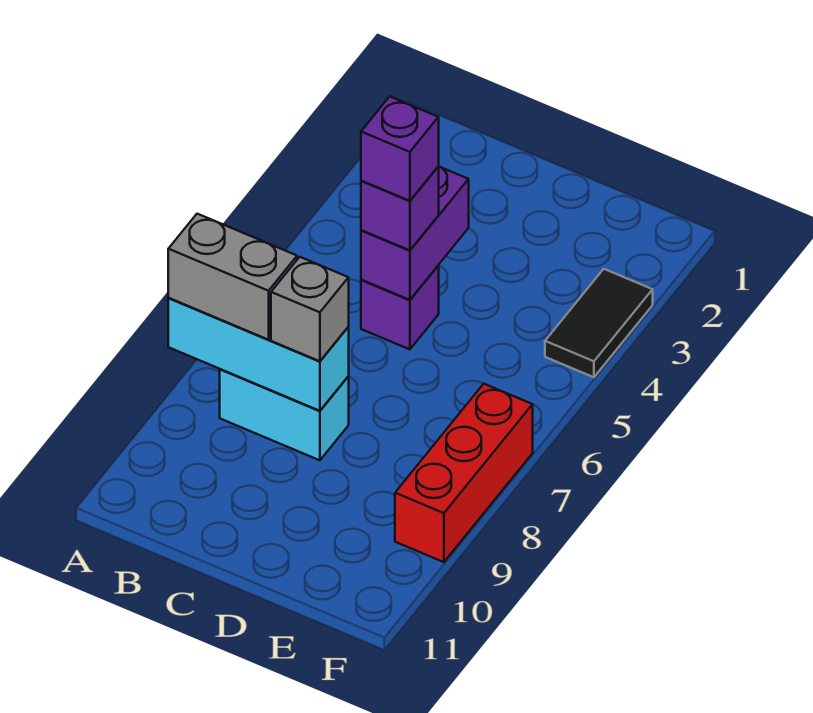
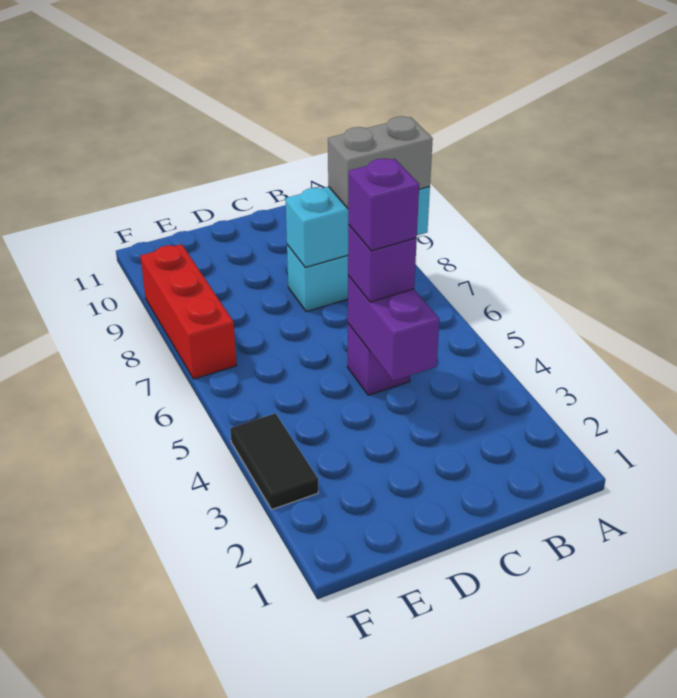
grey brick C8 level 3 -> none

